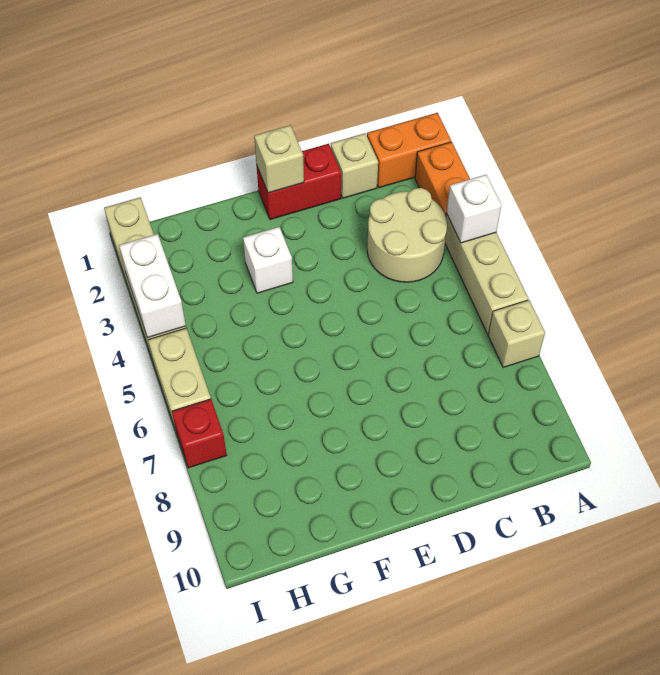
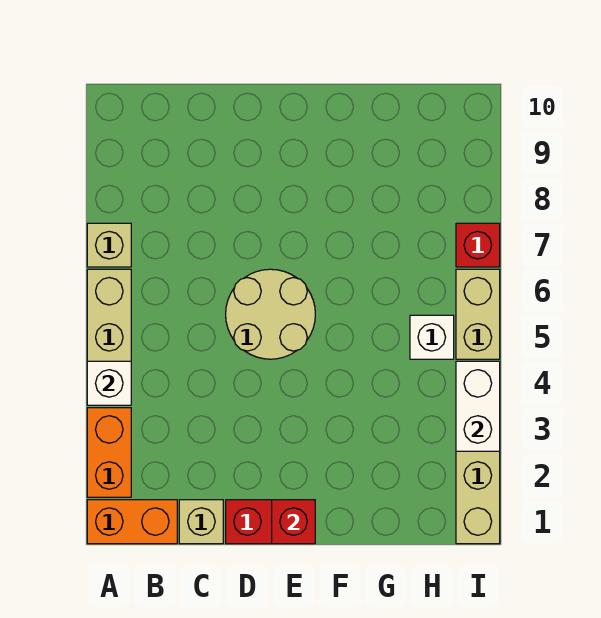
tan round brick B3:C4 level 1 -> tan round brick D5:E6 level 1
tan brick E1 level 2 -> red brick E1 level 2
white brick F3 level 1 -> white brick H5 level 1

